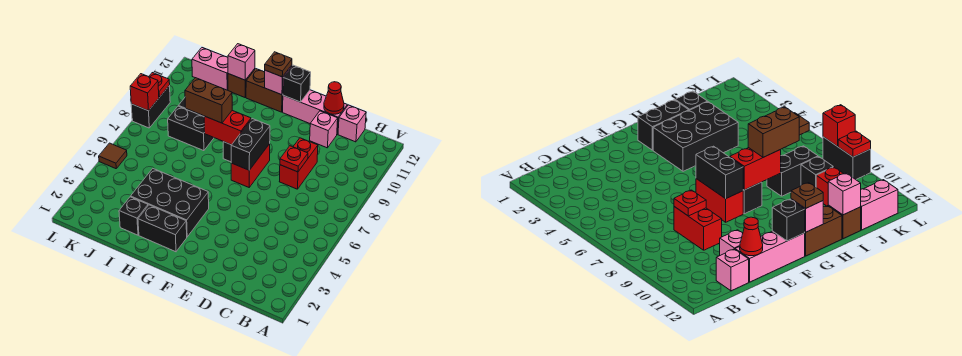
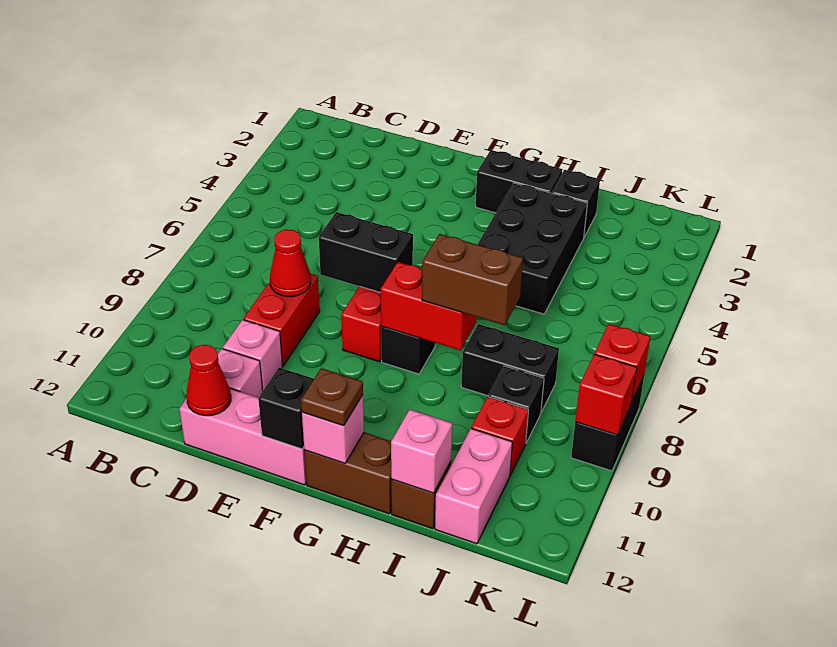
pink brick C12 level 1 -> pink brick D10 level 1
red plate D8 level 2 -> red cone D8 level 2
black brick F7:F8 level 2 -> black brick E7:F7 level 2
black brick G3:I4 level 1 -> black brick H3:I5 level 1
pink brick J12:K12 level 1 -> pink brick J11:J12 level 1
brown tile L5 level 1 -> none
red plate L9 level 2 -> red brick L9 level 2

